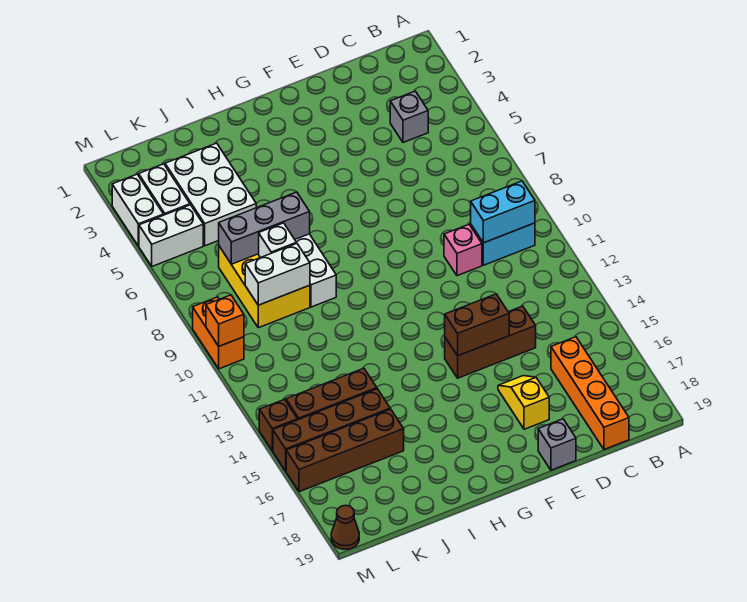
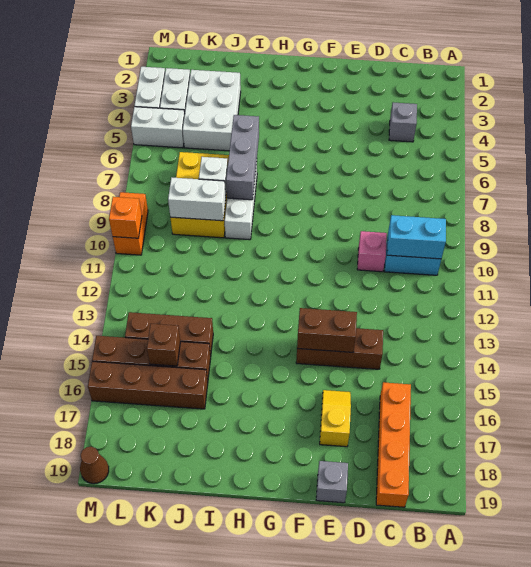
grey brick I7:K7 level 2 -> grey brick I6:I8 level 2
brown brick M14 level 1 -> brown brick K15 level 2

